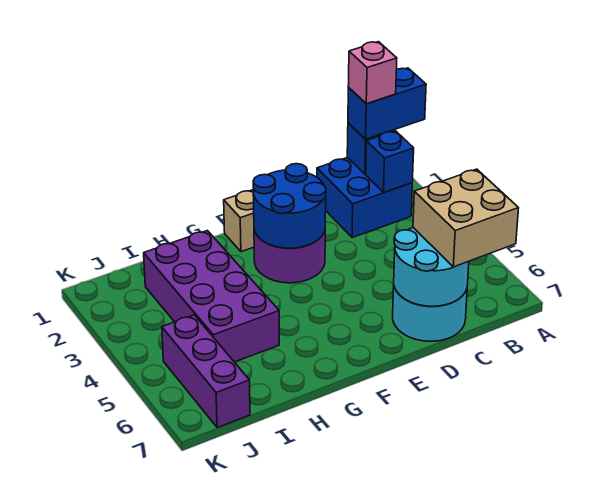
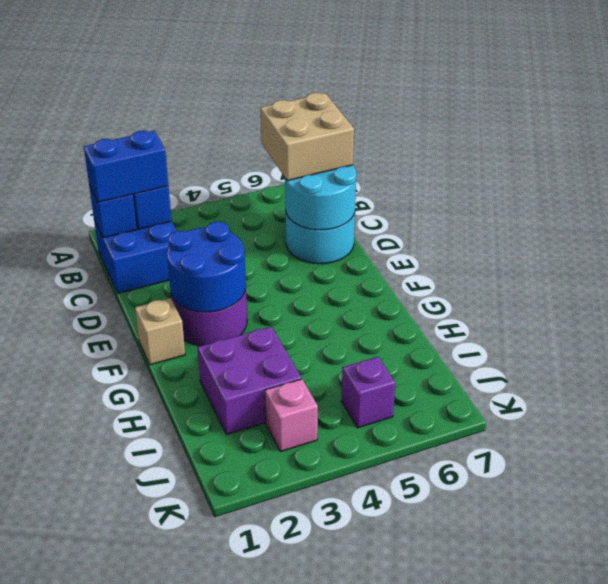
blue brick A1:B1 level 3 -> blue brick B1:B2 level 3
pink brick B1 level 4 -> pink brick J3 level 1
purple brick H2:I5 level 1 -> purple brick H2:I3 level 1
purple brick J5:J7 level 1 -> purple brick J5 level 1

